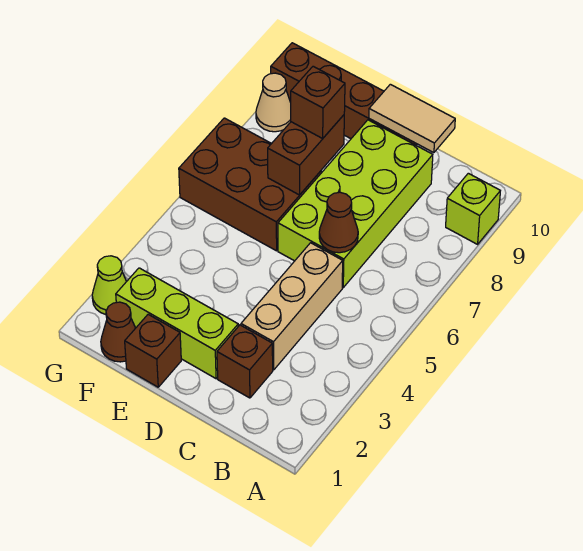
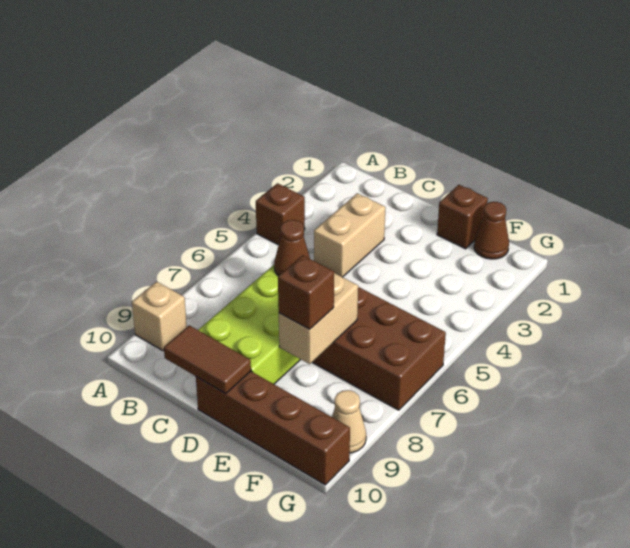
lime brick A9 level 1 -> tan brick A9 level 1
brown brick C2 level 1 -> brown brick A4 level 1
tan brick C3:C5 level 1 -> tan brick C3:C4 level 1
tan tile C10:D10 level 2 -> brown tile C10:D10 level 2
lime brick D2:F2 level 1 -> none
brown brick E7:E8 level 2 -> tan brick E7:E8 level 2
lime cone G2 level 1 -> none

